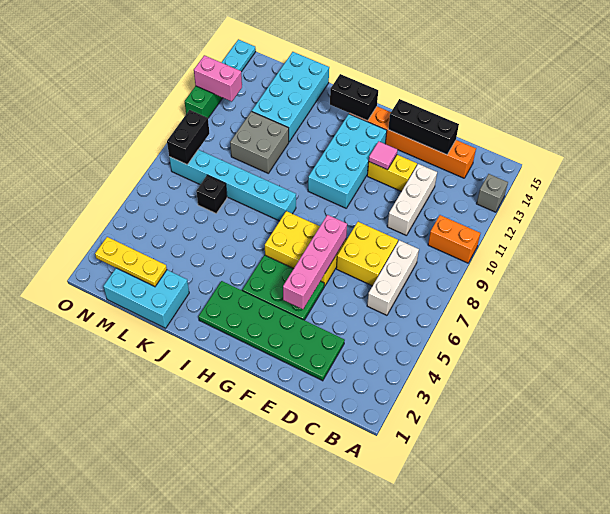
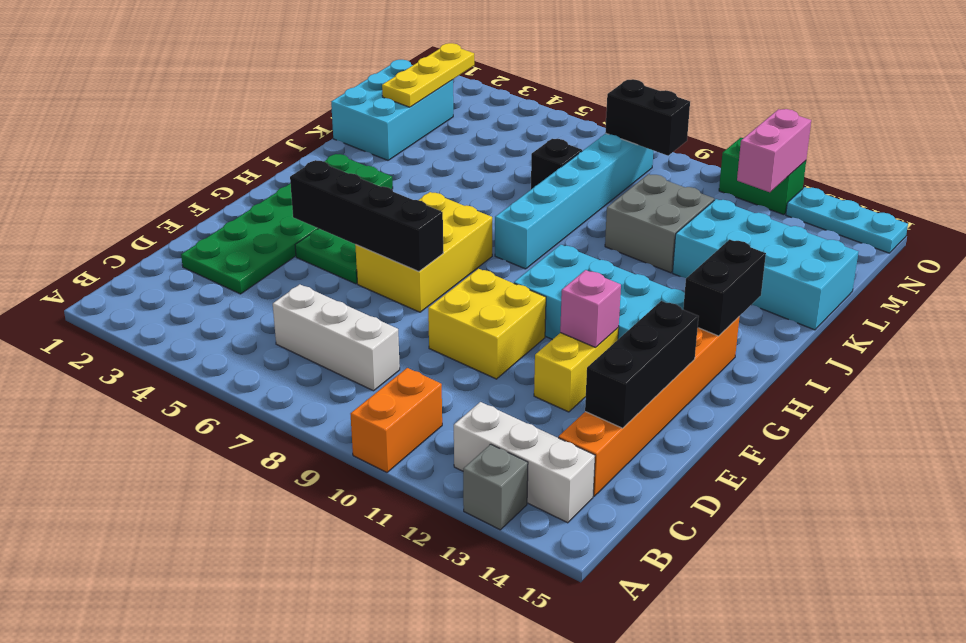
yellow brick D7:E8 level 1 -> yellow brick E9:F10 level 1
white brick D10:D12 level 1 -> white brick B12:B14 level 1
pink brick F4:F7 level 2 -> black brick F4:F7 level 2
pink tile F12 level 2 -> pink brick F12 level 2

